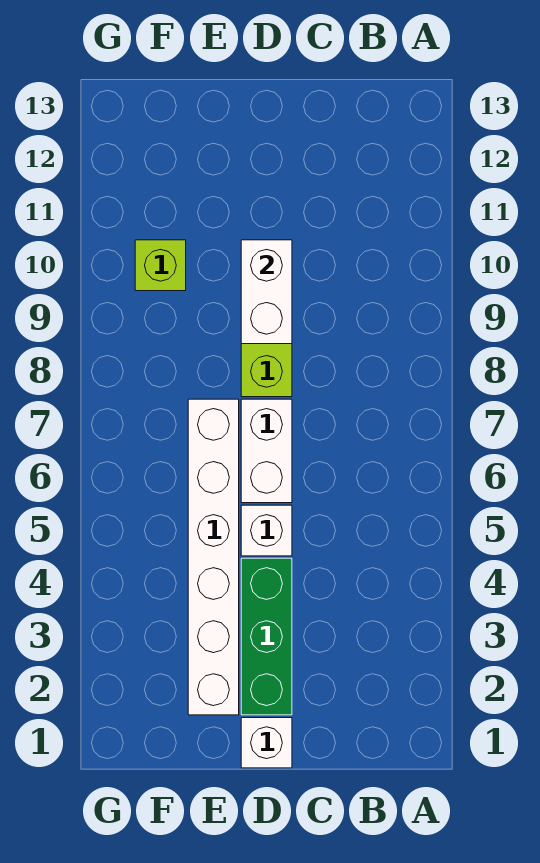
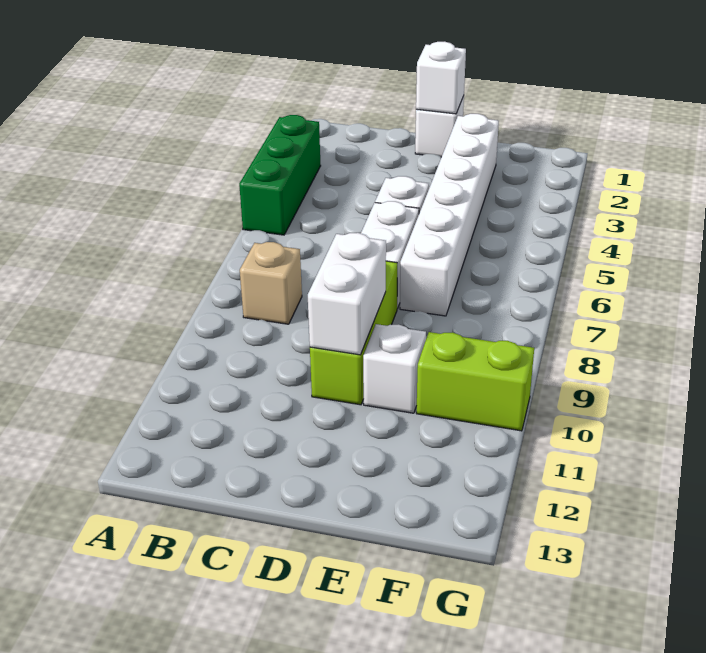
none -> tan brick B8 level 1
none -> white brick D1 level 2
green brick D2:D4 level 1 -> green brick A3:A5 level 1
none -> white brick E10 level 1
lime brick F10 level 1 -> lime brick F10:G10 level 1

